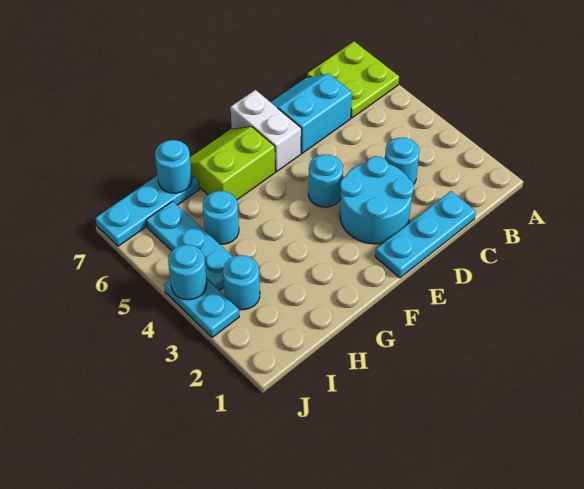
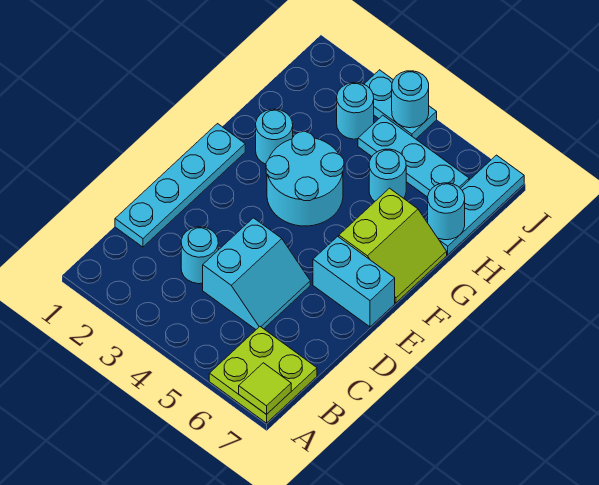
none -> lime tile A7 level 2
cyan plate C1:E1 level 1 -> cyan plate C1:F1 level 1
cyan slope C6:D7 level 1 top 6 -> cyan slope C4:D5 level 1 top 4
cyan round brick D2:E3 level 1 -> cyan round brick F3:G4 level 1
cyan round brick E4 level 1 -> cyan round brick G2 level 1
white brick E6:E7 level 1 -> cyan brick E6:E7 level 1

